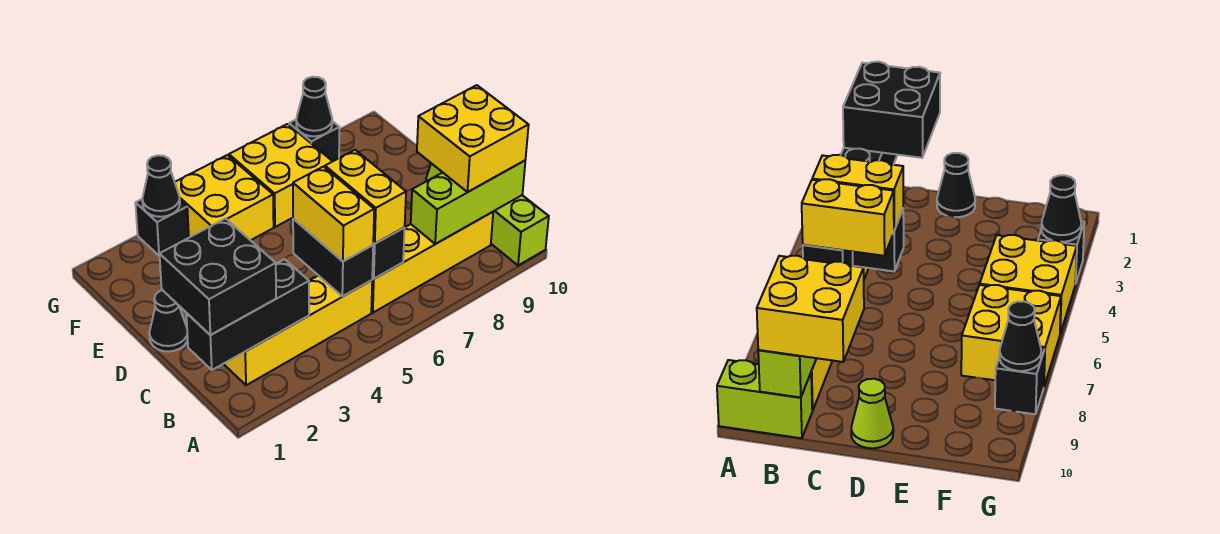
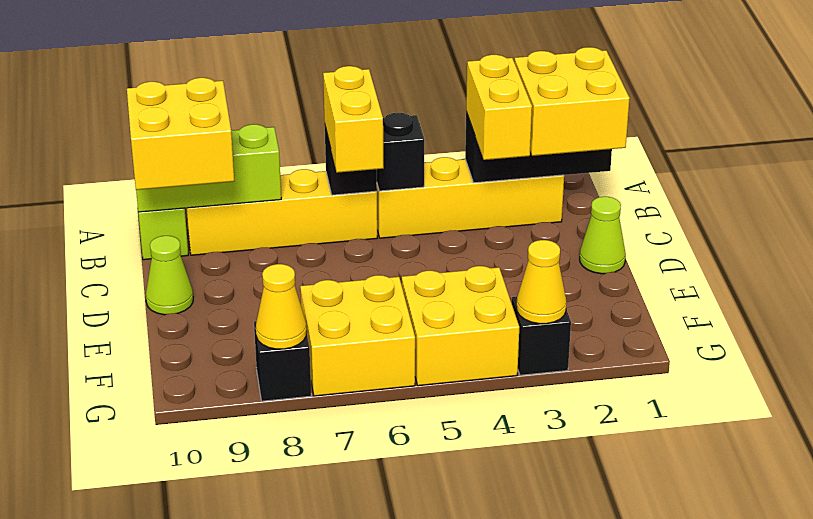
black brick B1:C2 level 3 -> yellow brick B1:C2 level 3
black brick B5:C5 level 2 -> black brick B5 level 2
yellow brick B5:C5 level 3 -> yellow brick B3:C3 level 3
black cone D1 level 1 -> lime cone D1 level 1
black cone G3 level 2 -> yellow cone G3 level 2
black cone G8 level 2 -> yellow cone G8 level 2

